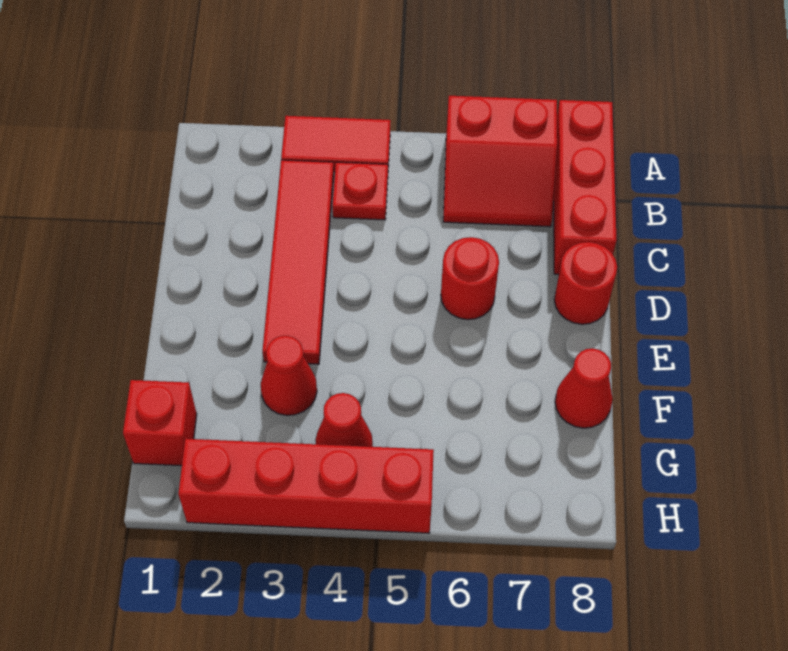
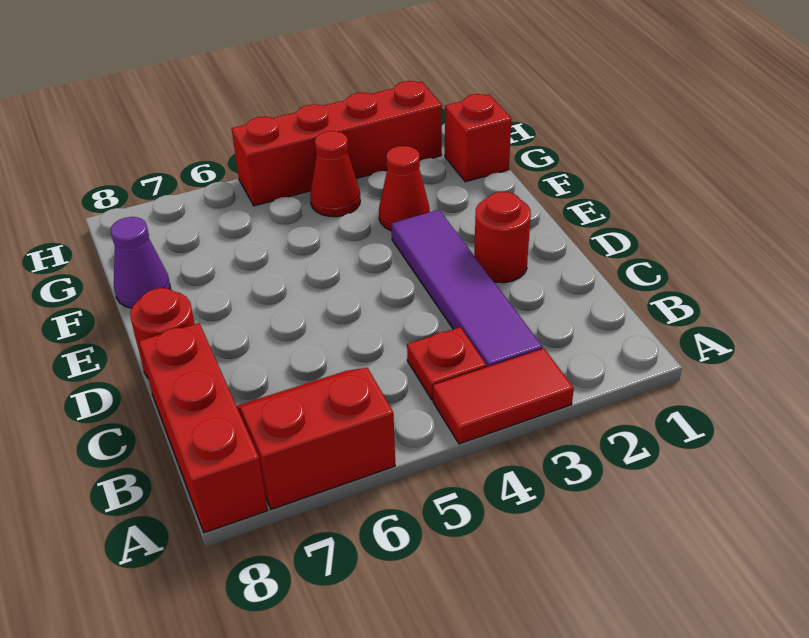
red tile B3:E3 level 1 -> purple tile B3:E3 level 1
red round brick D6 level 1 -> red round brick D2 level 1
red cone F8 level 1 -> purple cone F8 level 1

